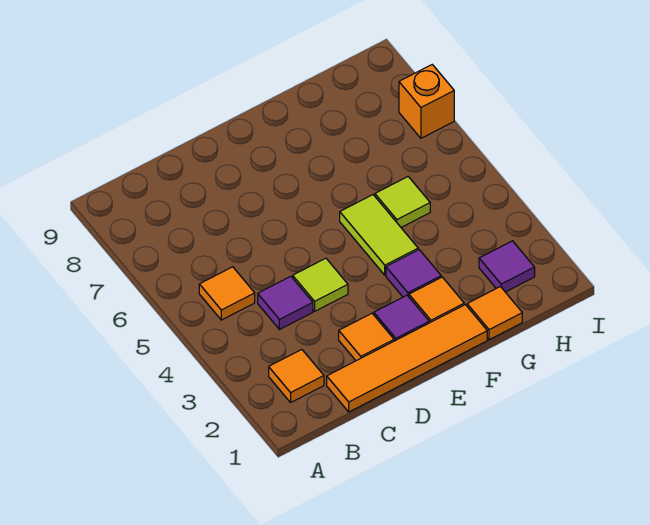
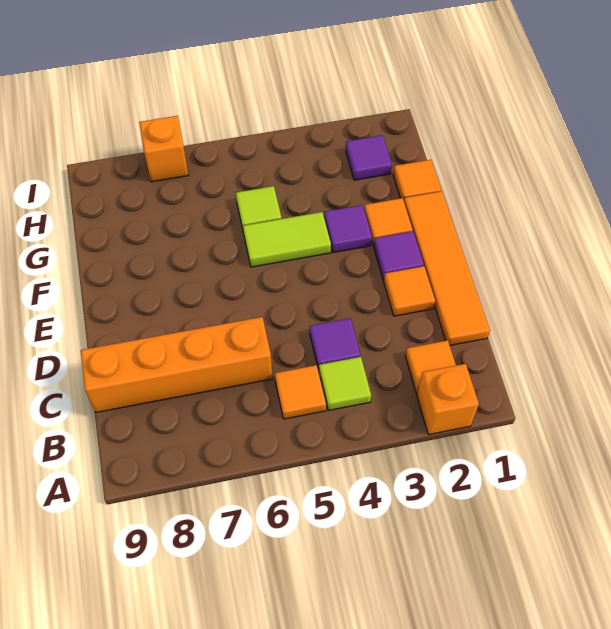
none -> orange brick A2 level 1
none -> orange brick C6:C9 level 1
lime tile D4 level 1 -> lime tile B4 level 1

